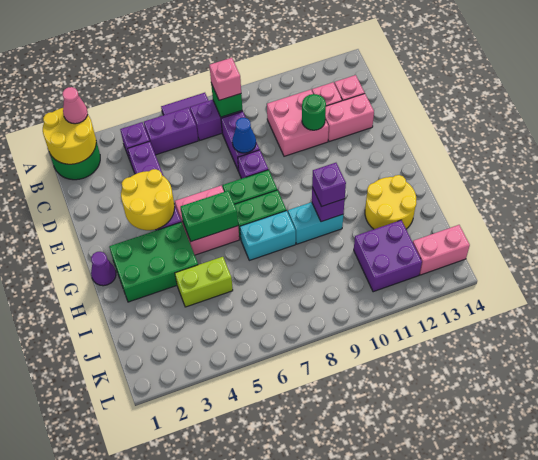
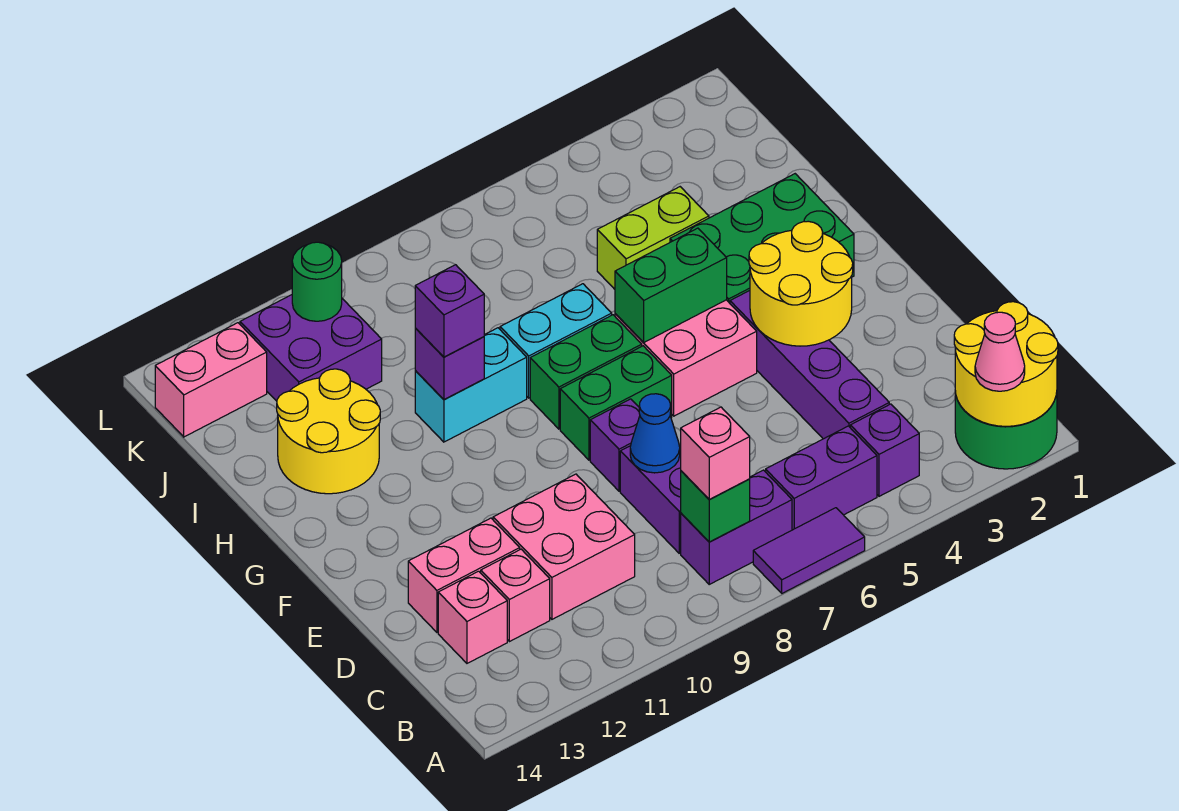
green round brick D11 level 2 -> green round brick K11 level 2
purple cone G1 level 1 -> none

